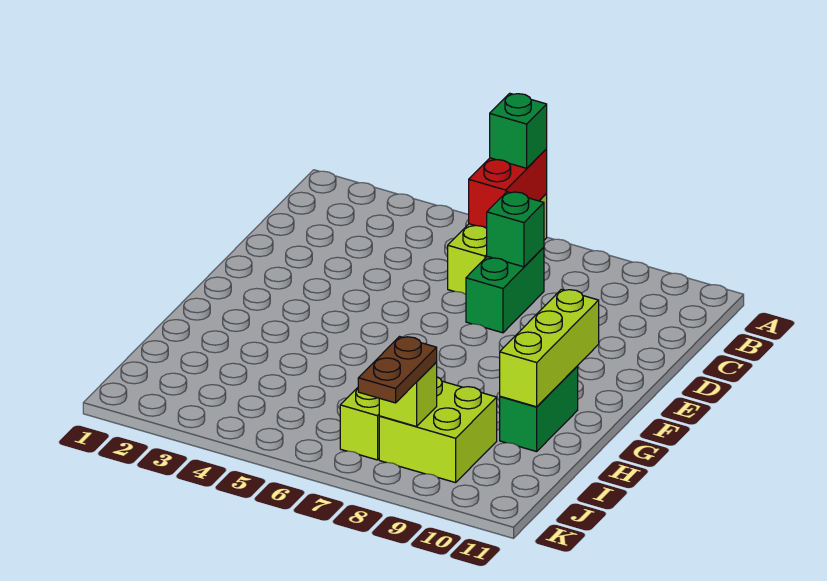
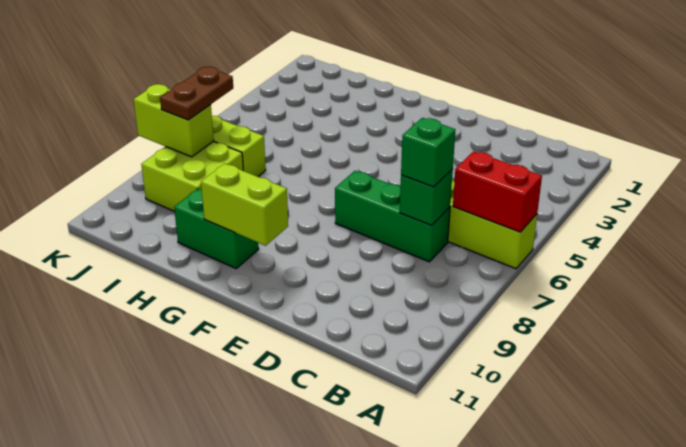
green brick A6 level 3 -> green brick C7 level 3
green brick C7:D7 level 1 -> green brick C7:E7 level 1
lime brick F10:H10 level 2 -> lime brick F10:G10 level 2
lime brick J8 level 2 -> lime brick J8:K8 level 2
brown plate J8:K8 level 3 -> brown plate J7:J8 level 3

